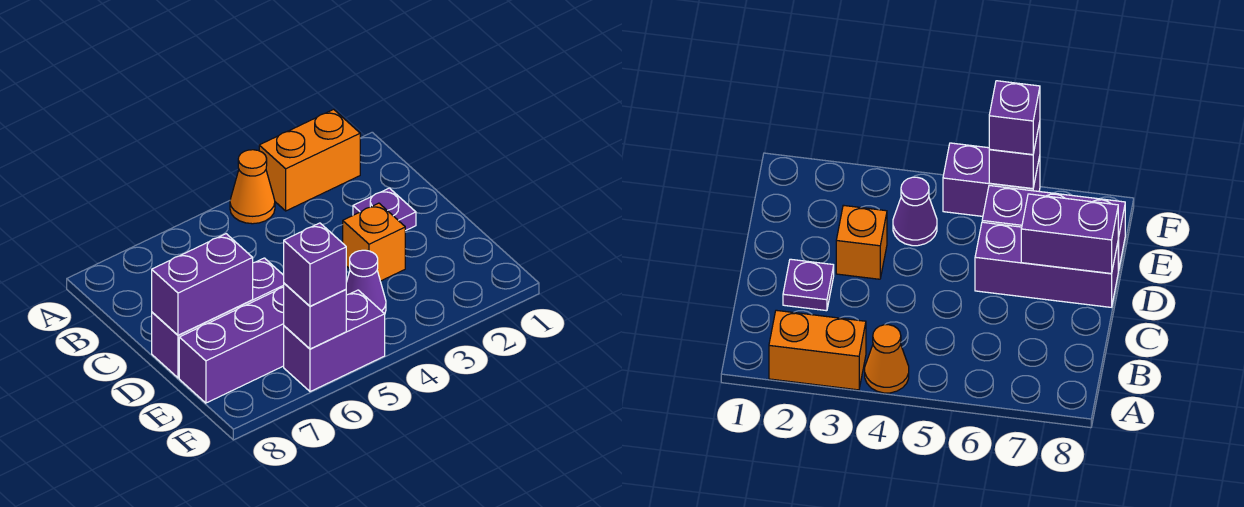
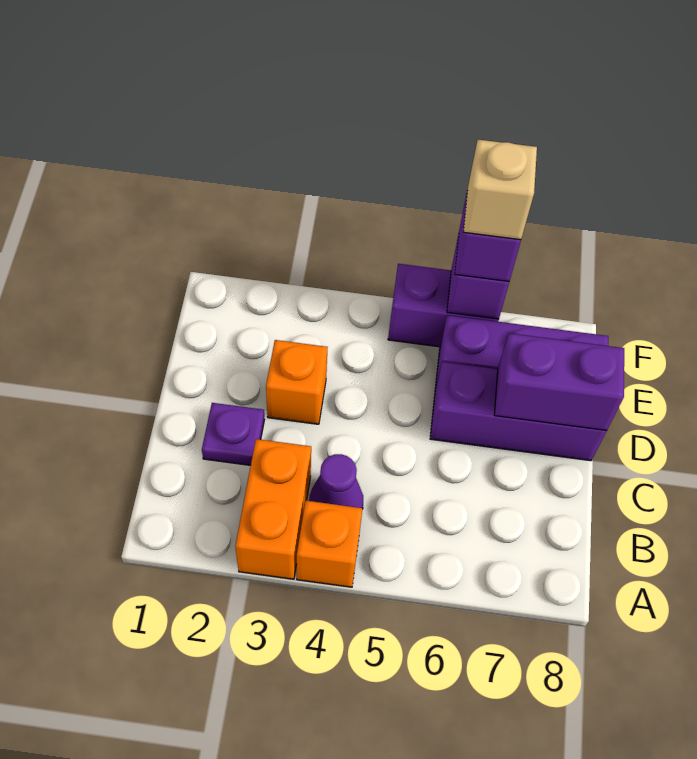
orange brick A2:A3 level 1 -> orange brick A3:B3 level 1
orange cone A4 level 1 -> orange brick A4 level 1
purple cone E4 level 1 -> purple cone B4 level 1
none -> tan brick F6 level 4

